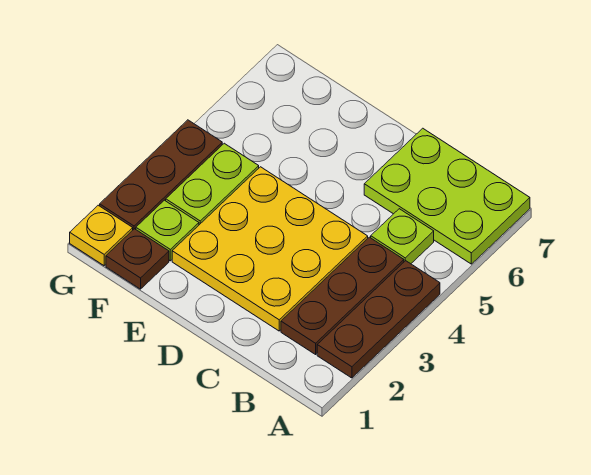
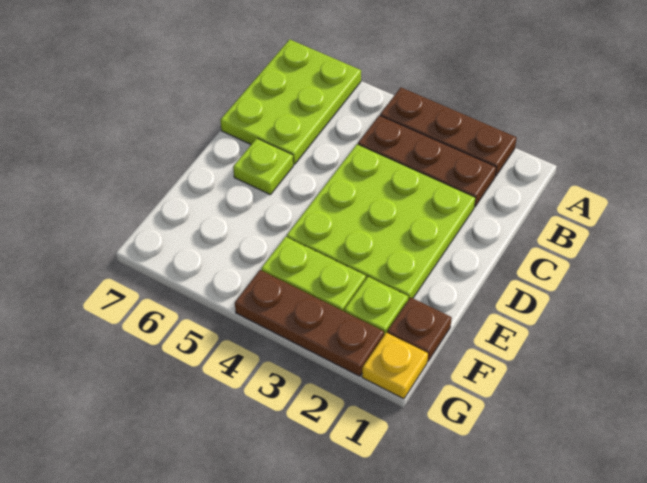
lime plate B5 level 1 -> lime plate D6 level 1
yellow plate C2:E4 level 1 -> lime plate C2:E4 level 1

